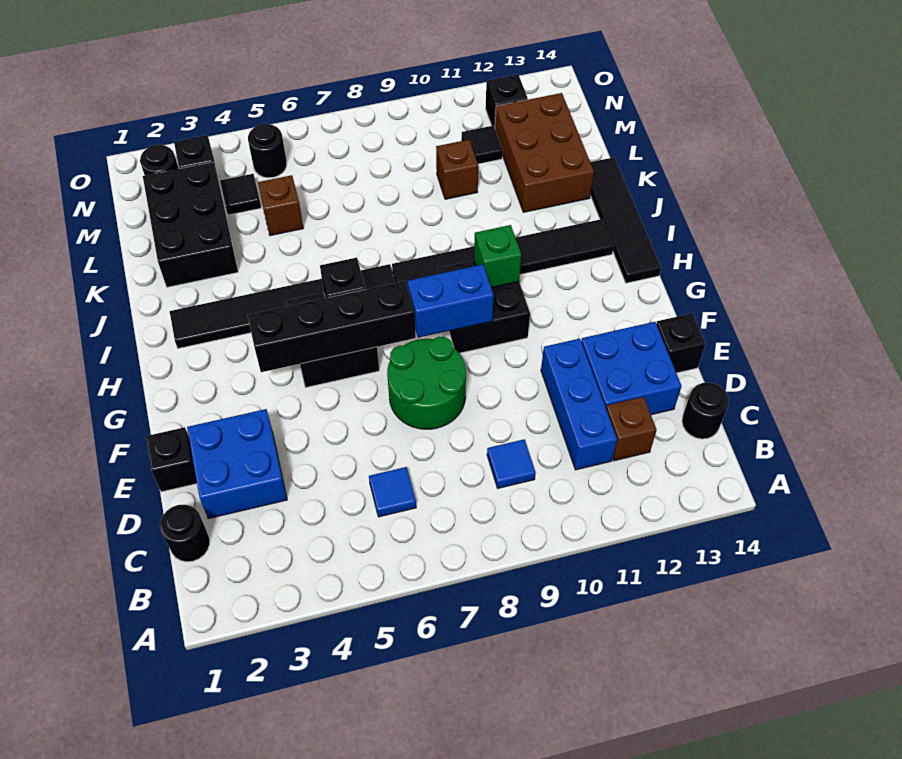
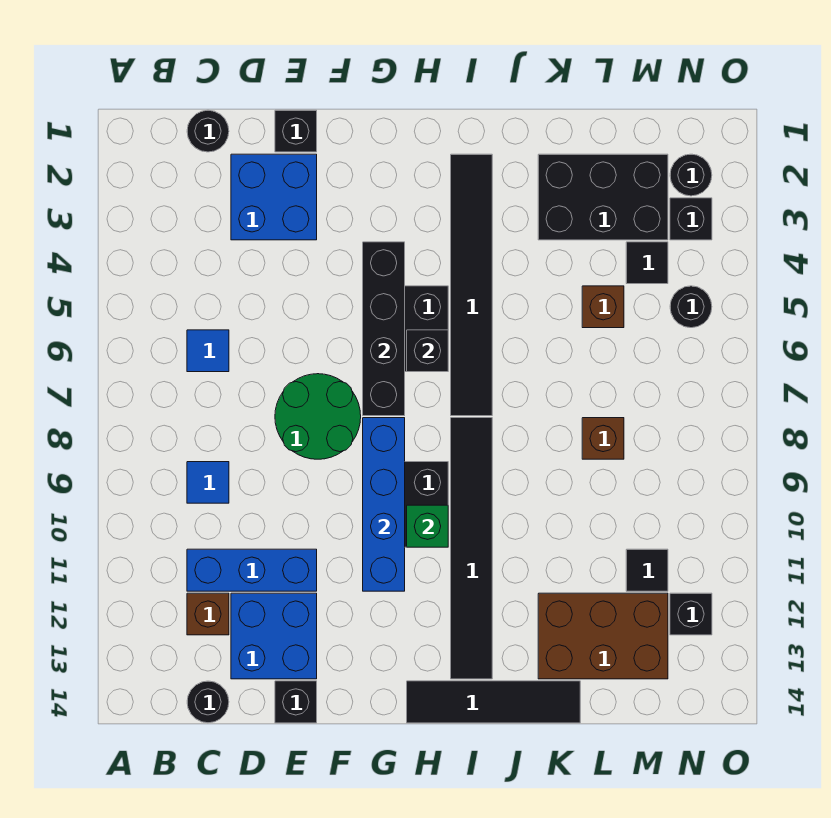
blue brick G8:G9 level 2 -> blue brick G8:G11 level 2
brown brick L10 level 1 -> brown brick L8 level 1

